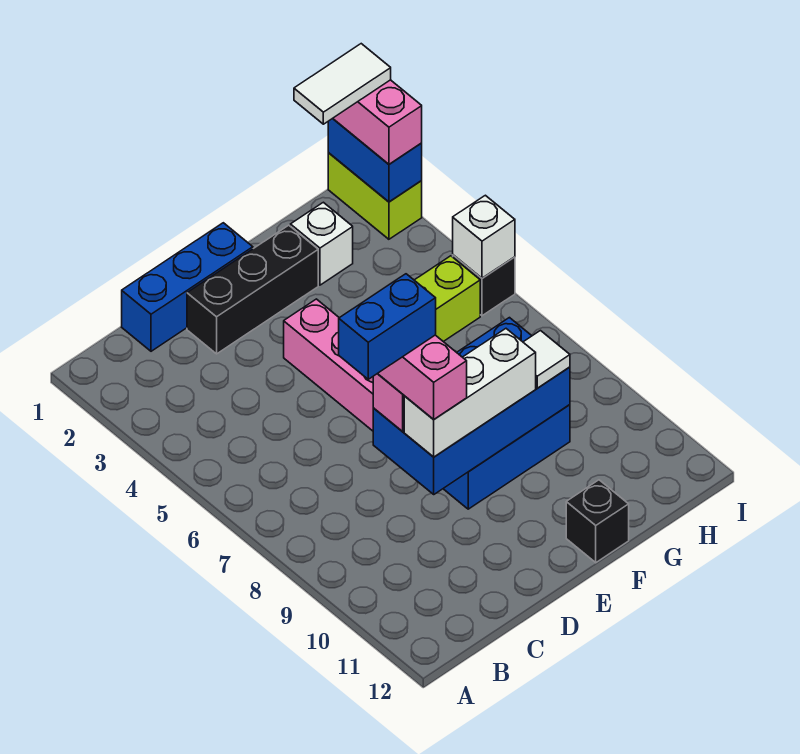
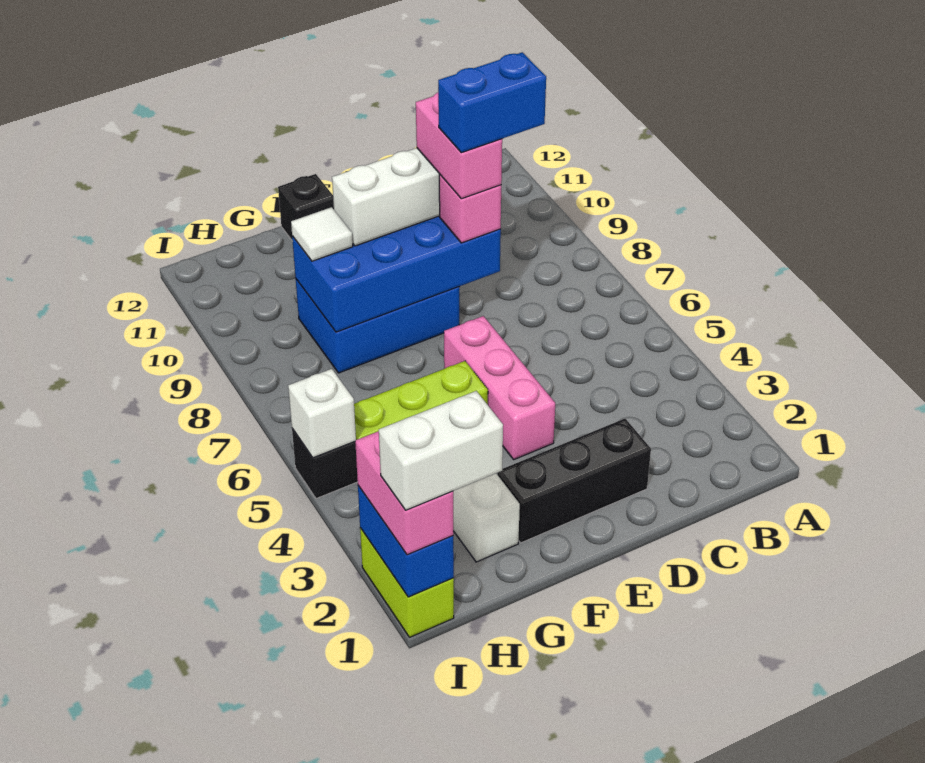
blue brick C1:E1 level 1 -> none
white tile H1:I1 level 4 -> white brick H1:I1 level 4

